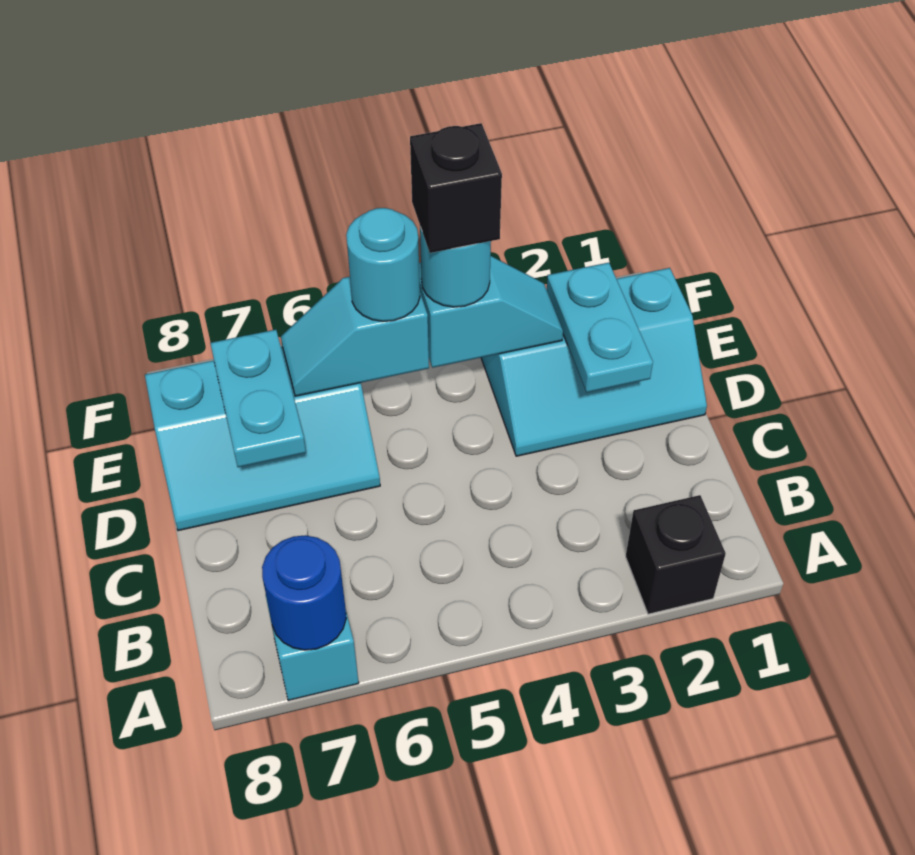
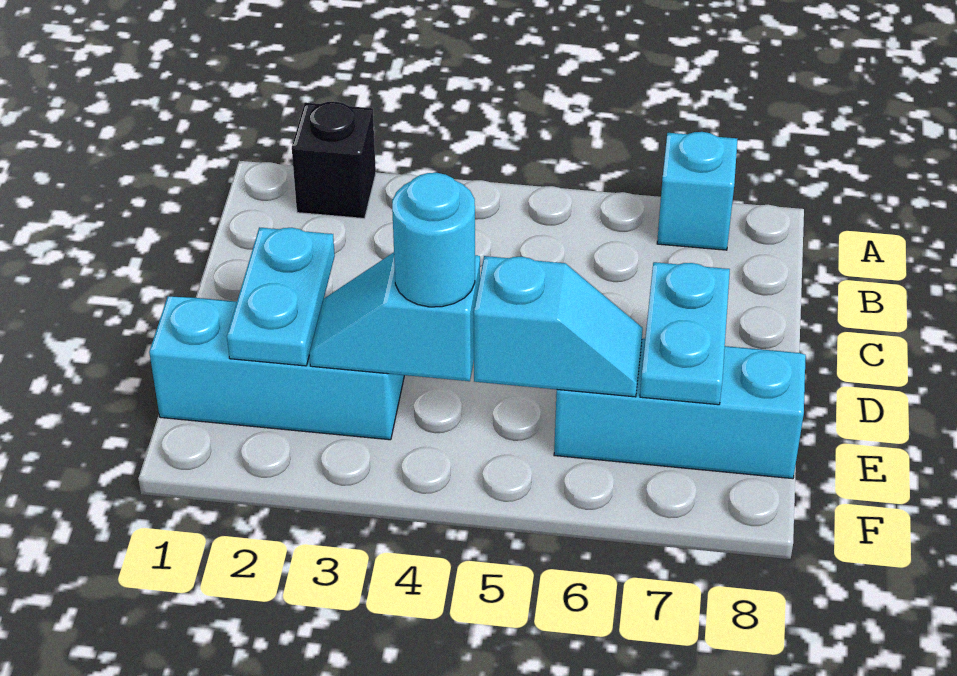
blue round brick A7 level 2 -> none
black brick E4 level 4 -> none
cyan round brick E5 level 3 -> none

